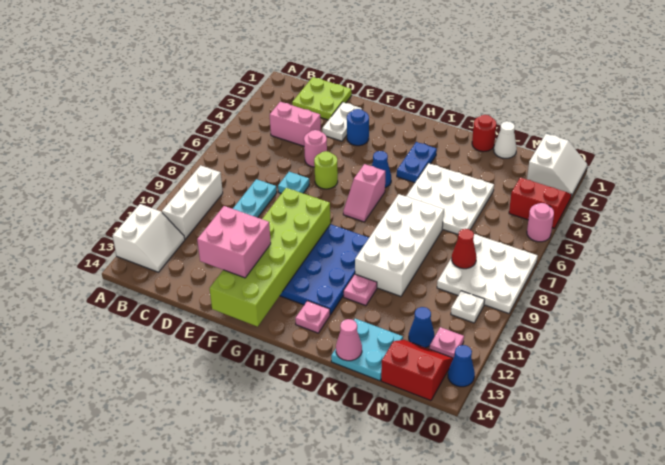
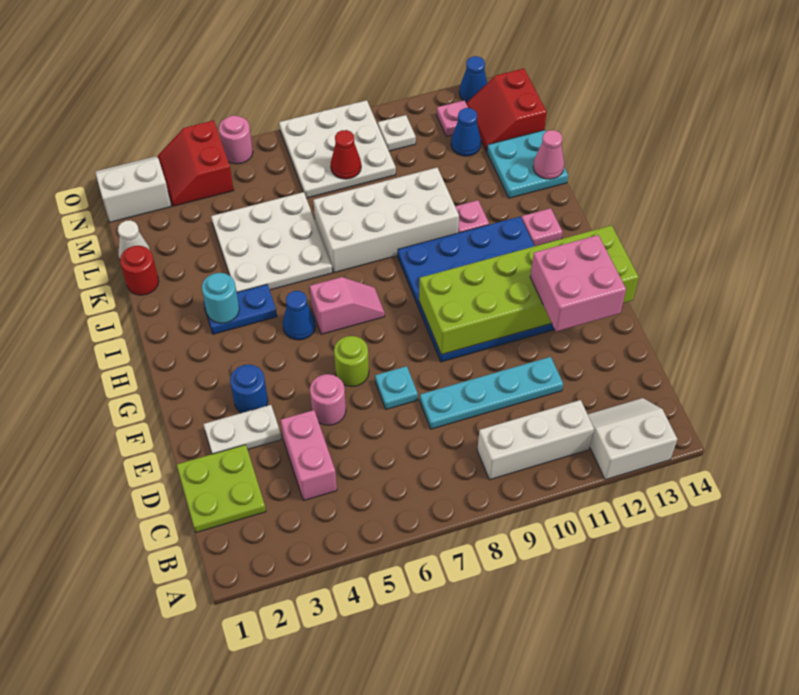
none -> cyan round brick I3 level 2

